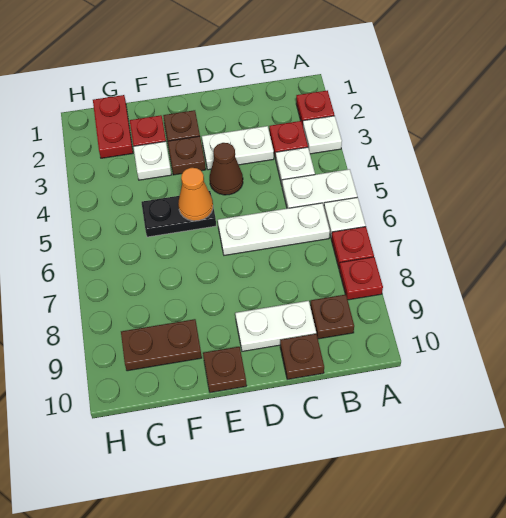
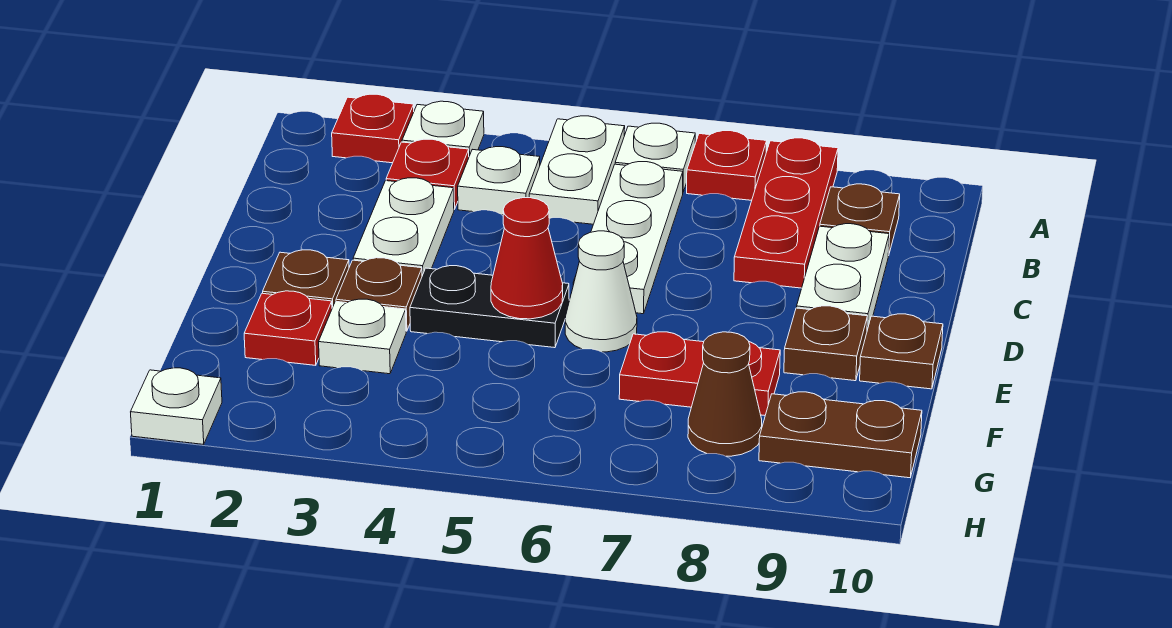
red plate A8 level 1 -> red plate A8:C8 level 1
brown plate C10 level 1 -> brown plate E9 level 1
brown cone D4 level 1 -> brown cone G8 level 1
black plate E5:F5 level 1 -> black plate E4:E5 level 1
orange cone E5 level 2 -> red cone E5 level 2
none -> white cone E6 level 1
brown plate F9:G9 level 1 -> brown plate G9:G10 level 1
red plate G1:G2 level 1 -> red plate F7:F8 level 1
none -> white plate H1 level 1

